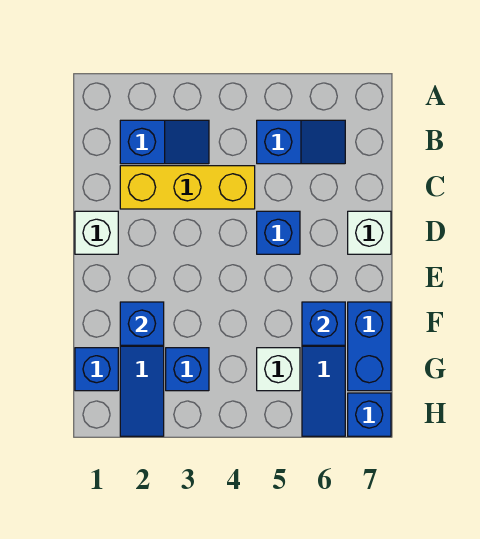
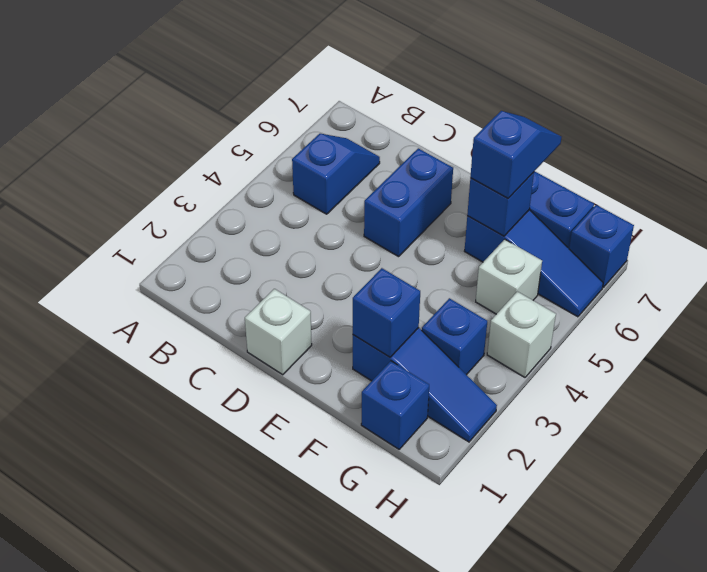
blue slope B2:B3 level 1 top 2 -> blue slope F6:F7 level 3 top 6
yellow brick C2:C4 level 1 -> none
blue brick D5 level 1 -> blue brick D5:D6 level 1
white brick D7 level 1 -> white brick H4 level 1

